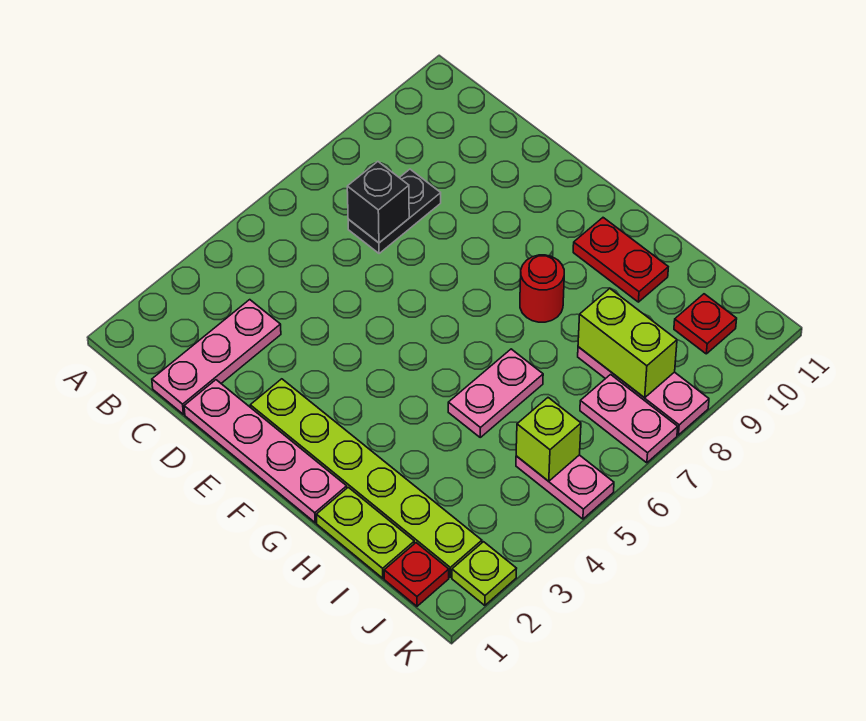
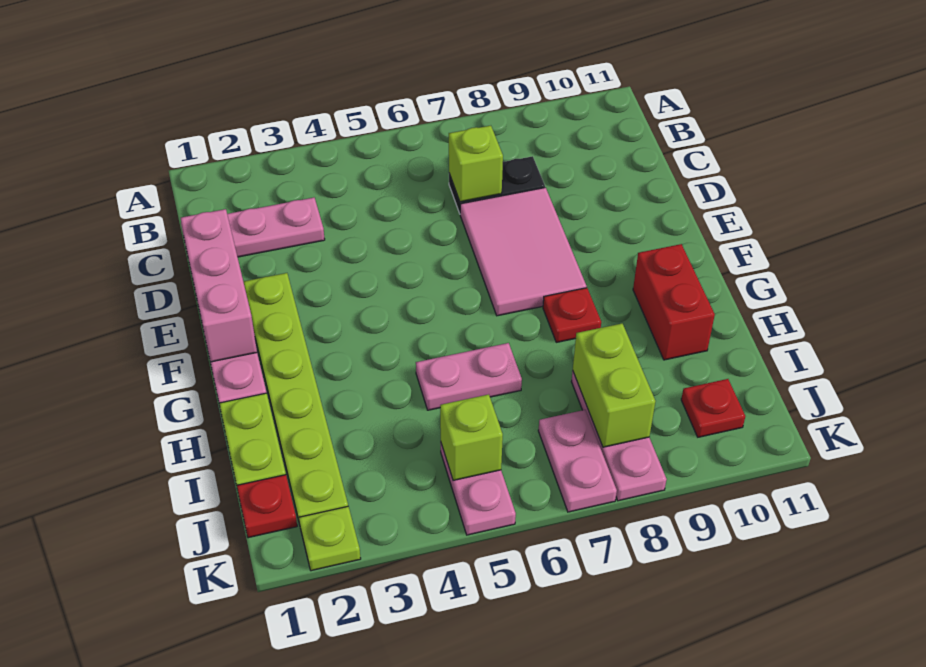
black brick C7 level 2 -> lime brick C7 level 2
none -> pink brick D1:F1 level 2
none -> pink tile D7:F8 level 1
red round brick G8 level 1 -> red plate G8 level 1
red plate G10:H10 level 1 -> red brick G10:H10 level 1

